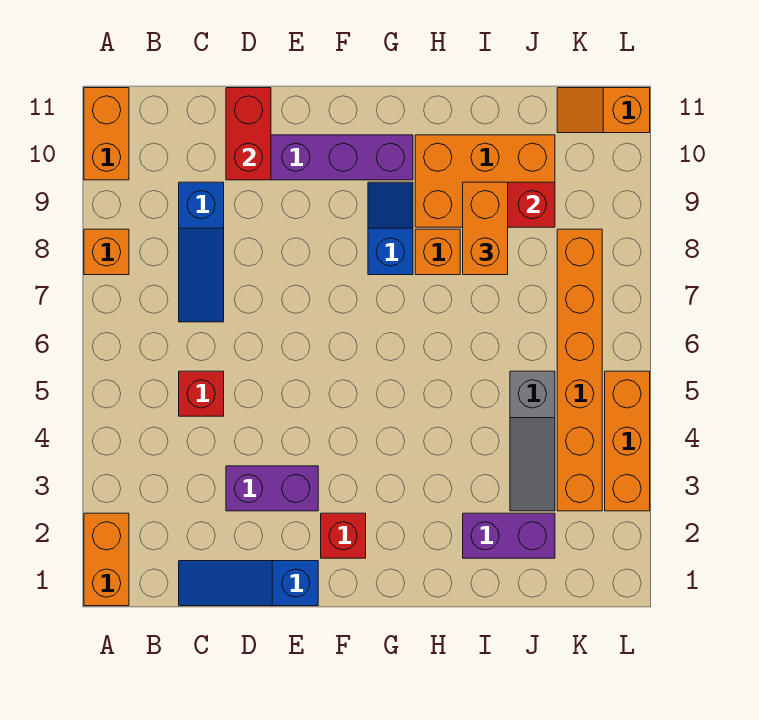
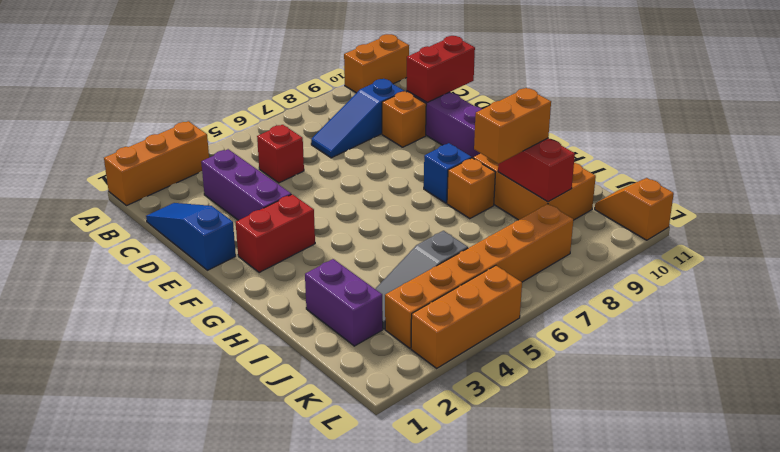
orange brick A1:A2 level 1 -> orange brick A1:A3 level 1
orange brick A8 level 1 -> orange brick D9 level 1
purple brick D3:E3 level 1 -> purple brick C3:E3 level 1
red brick F2 level 1 -> red brick F2:F3 level 1

